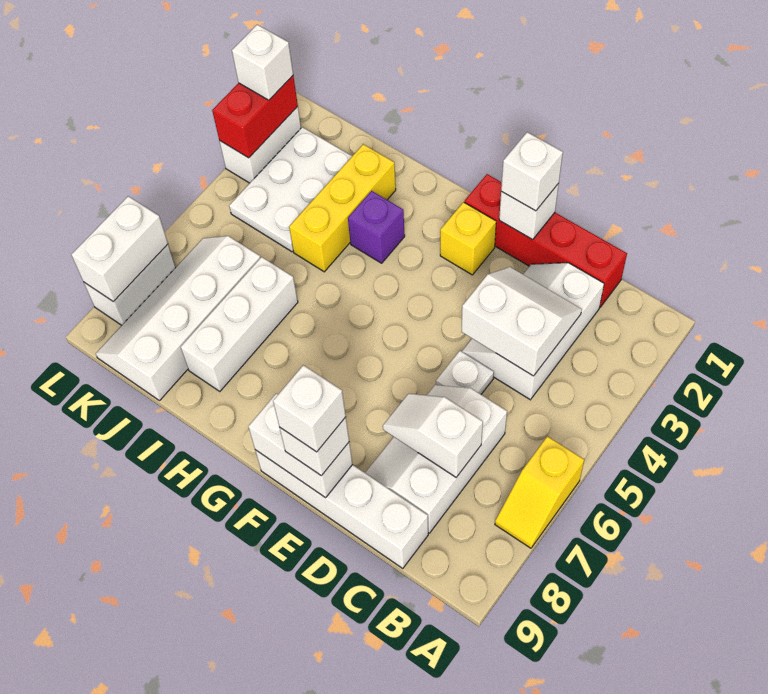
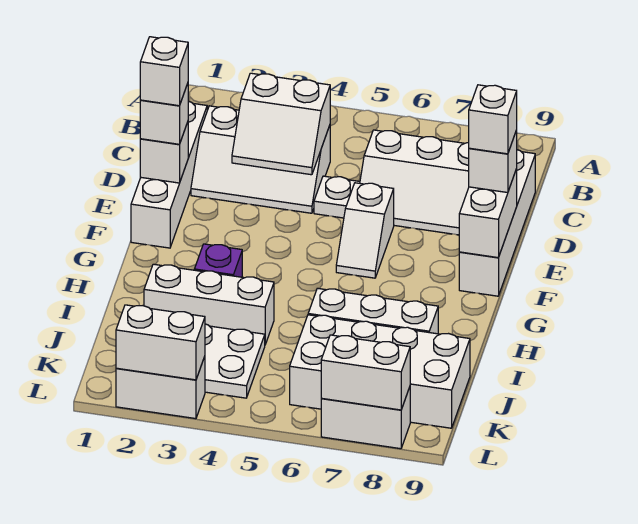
yellow slope A6:A7 level 1 top 6 -> none
red brick C1:F1 level 1 -> white brick C1:F1 level 1
white slope C3:D4 level 2 top 4 -> white slope C3:D4 level 2 top C
white slope C7:D7 level 2 top C -> white slope E6:F6 level 1 top E
yellow brick F2 level 1 -> none
yellow brick I2:I4 level 1 -> white brick I2:I4 level 1
white slope J6:K9 level 1 top J -> white brick J6:K9 level 1
red brick L2:L3 level 2 -> white brick L2:L3 level 2
white brick L2 level 3 -> white brick E1 level 4

